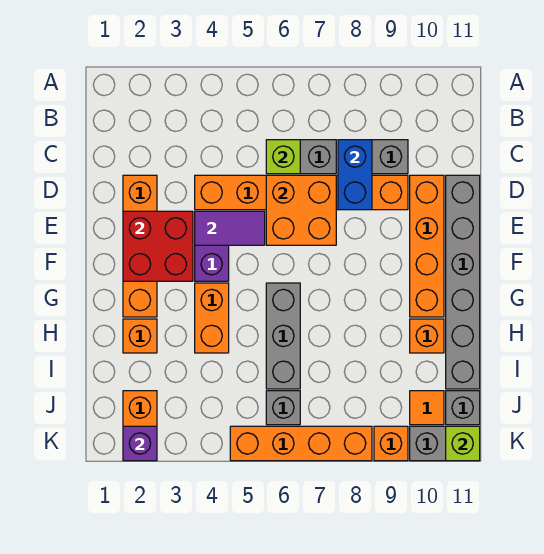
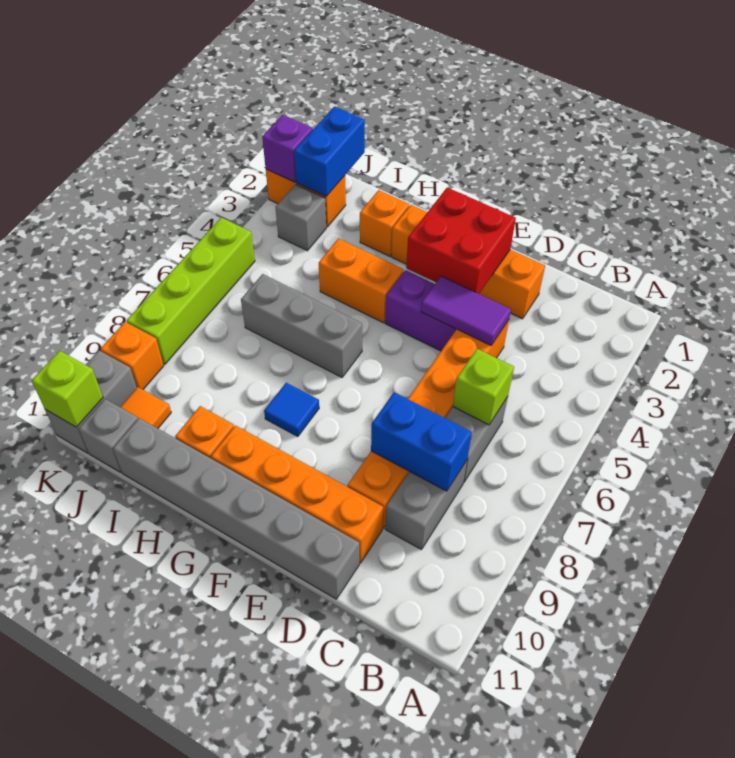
orange brick D6:E7 level 2 -> none
purple tile E4:E5 level 2 -> purple tile D4:E4 level 2
none -> blue tile G8 level 1
none -> blue brick J1:J2 level 2
grey brick J6 level 1 -> grey brick J3 level 1
orange brick K5:K8 level 1 -> lime brick K5:K8 level 1

